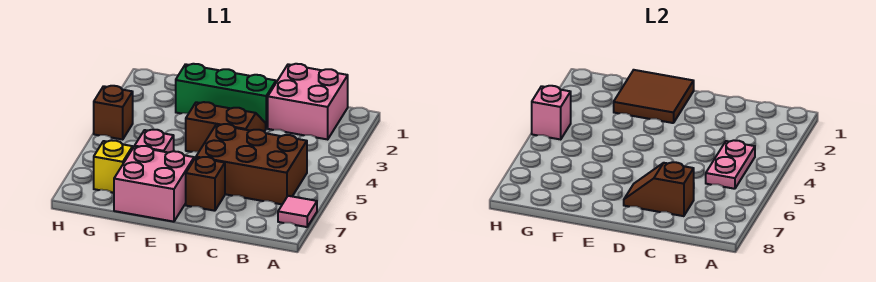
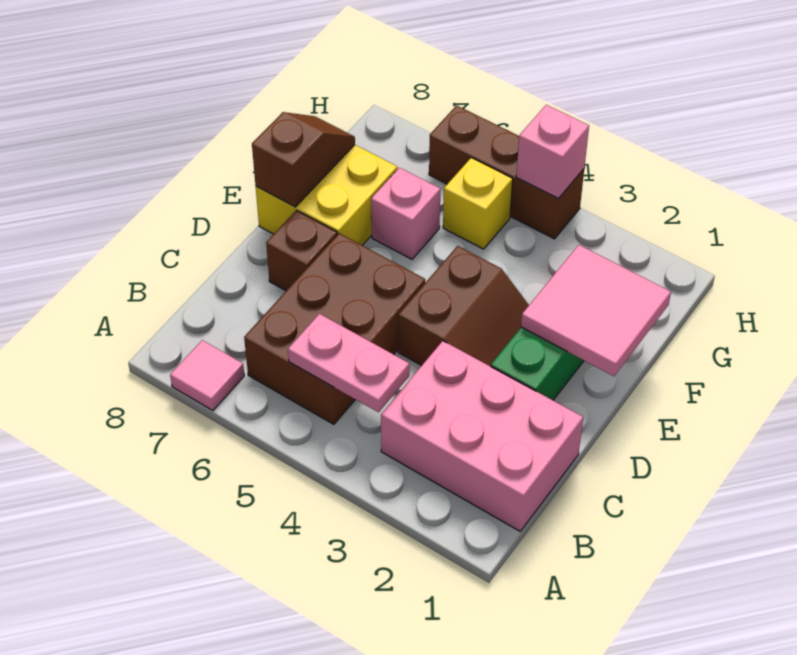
pink brick B1:C2 level 1 -> pink brick B1:C3 level 1
brown slope C7:D7 level 2 top C -> brown slope E8:F8 level 2 top E
brown tile E1:F2 level 2 -> pink tile E1:F2 level 2
pink brick E7:F8 level 1 -> yellow brick E7:F8 level 1
yellow brick G7 level 1 -> yellow brick G5 level 1
brown brick H4 level 1 -> brown brick H4:H6 level 1

